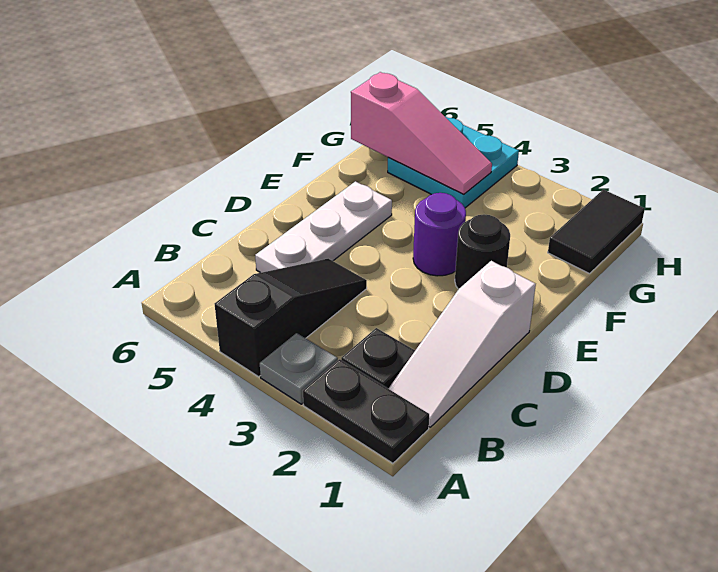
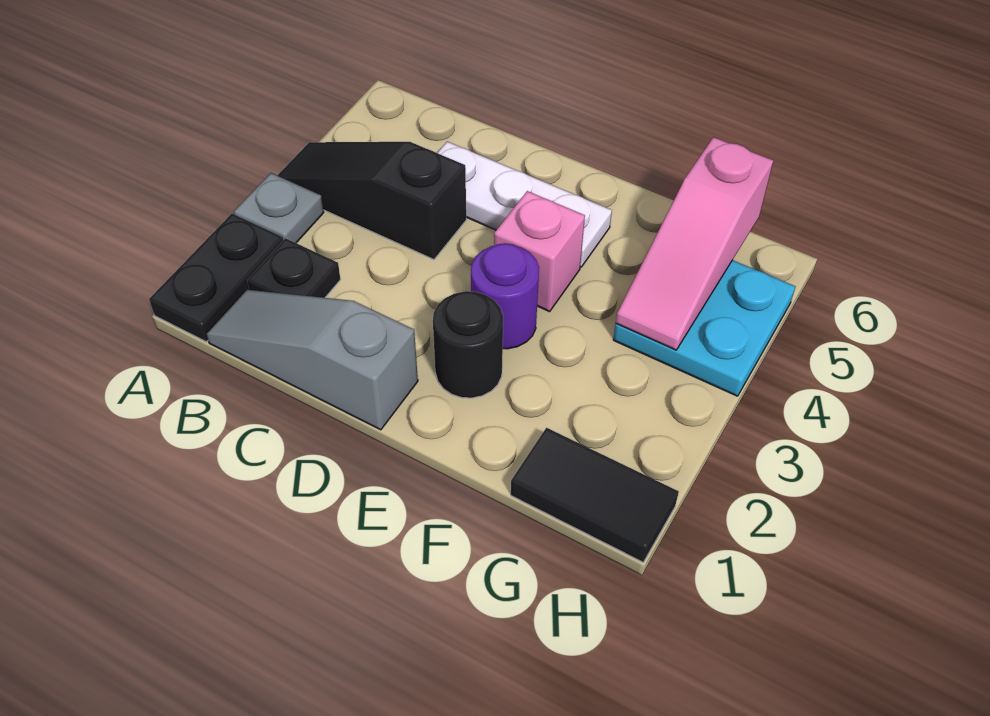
black slope A4:C4 level 1 top A -> black slope A4:C4 level 1 top C
white slope B1:D1 level 1 top D -> grey slope B1:D1 level 1 top D
none -> pink brick E4 level 1

